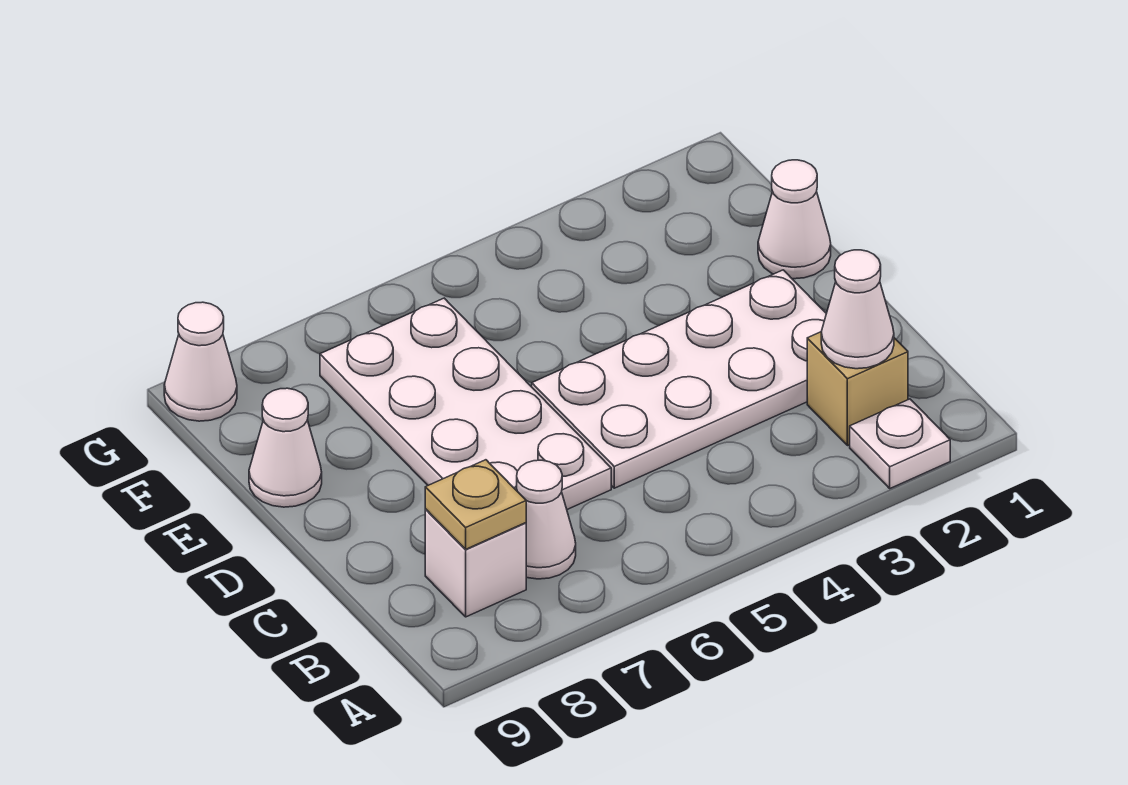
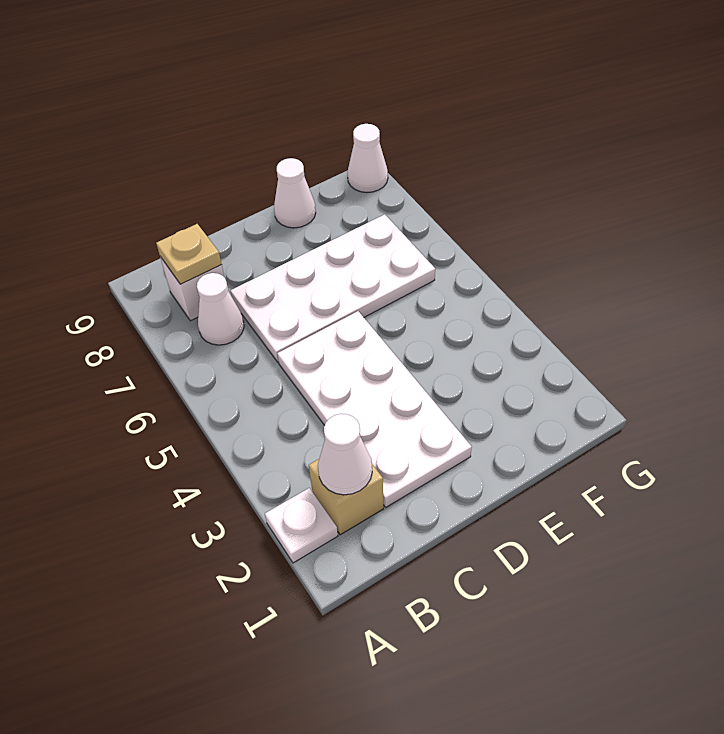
white cone E1 level 1 -> none

